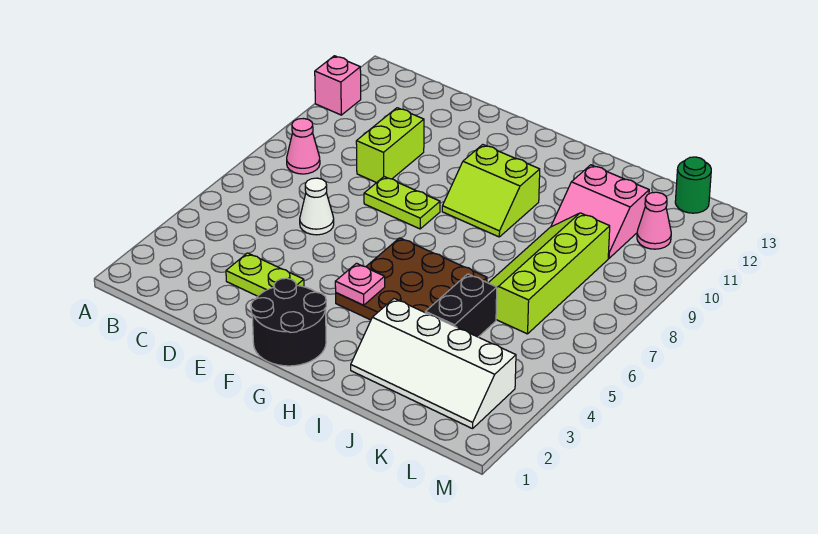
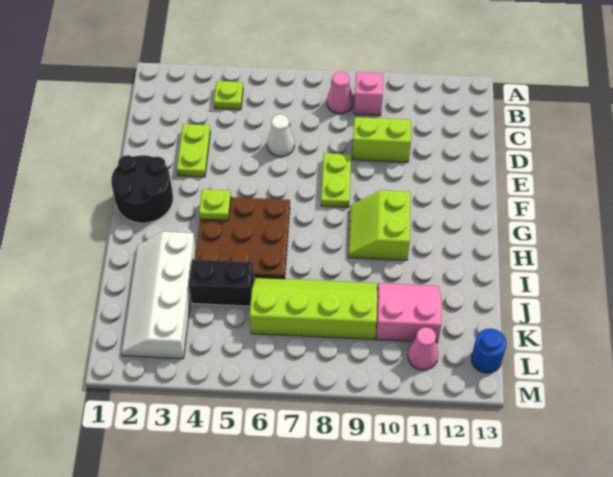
pink brick A11 level 1 -> pink brick B9 level 1
none -> lime plate B4 level 1
pink plate G4 level 2 -> lime plate G4 level 2
pink slope J10:K11 level 1 top 11 -> pink slope J10:K11 level 1 top K
green round brick L13 level 1 -> blue round brick L13 level 1

